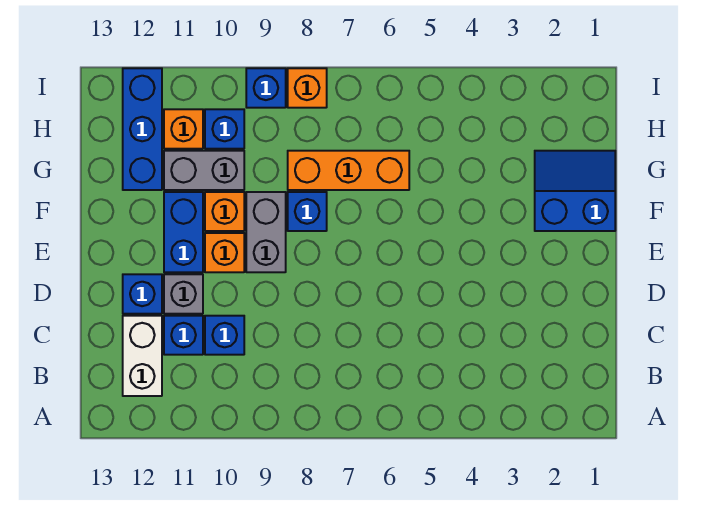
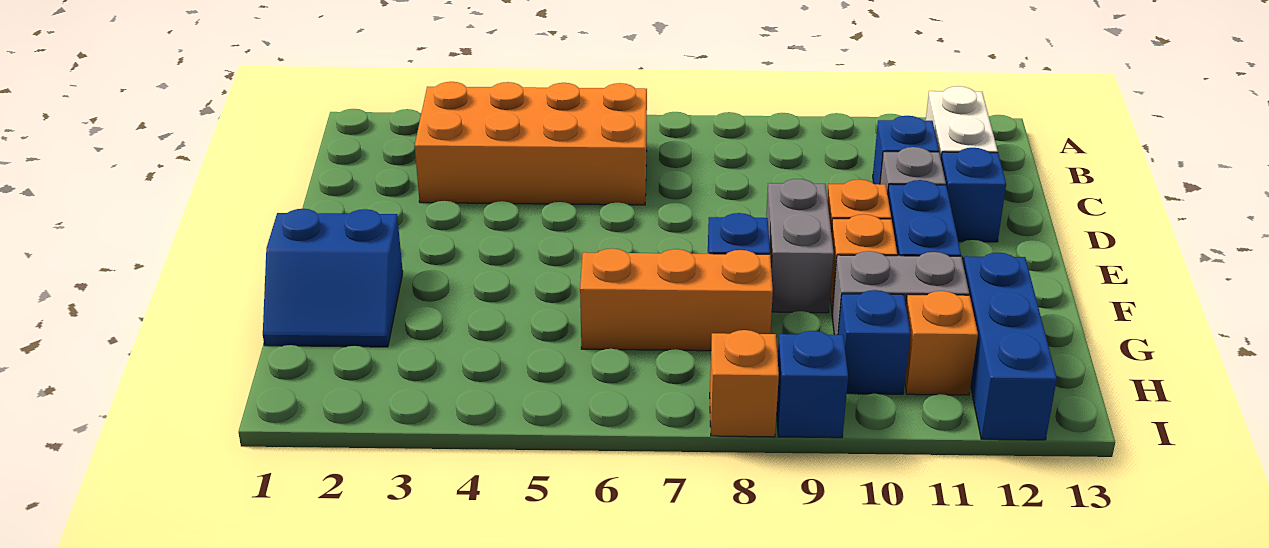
none -> orange brick B3:C6 level 1
blue brick C10 level 1 -> none

